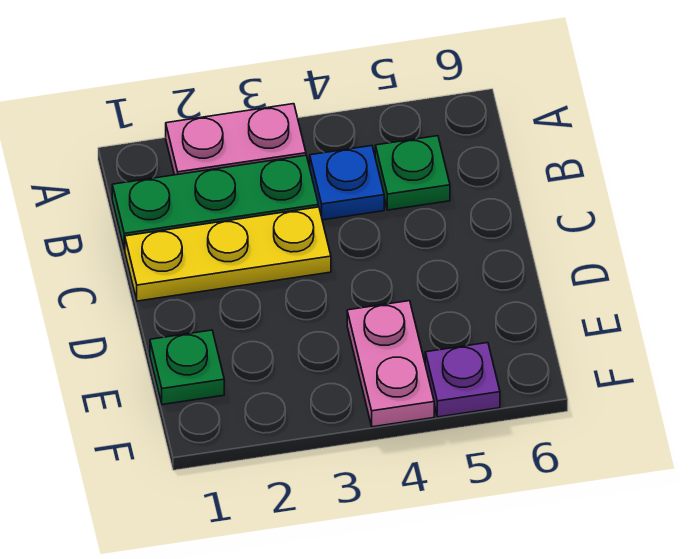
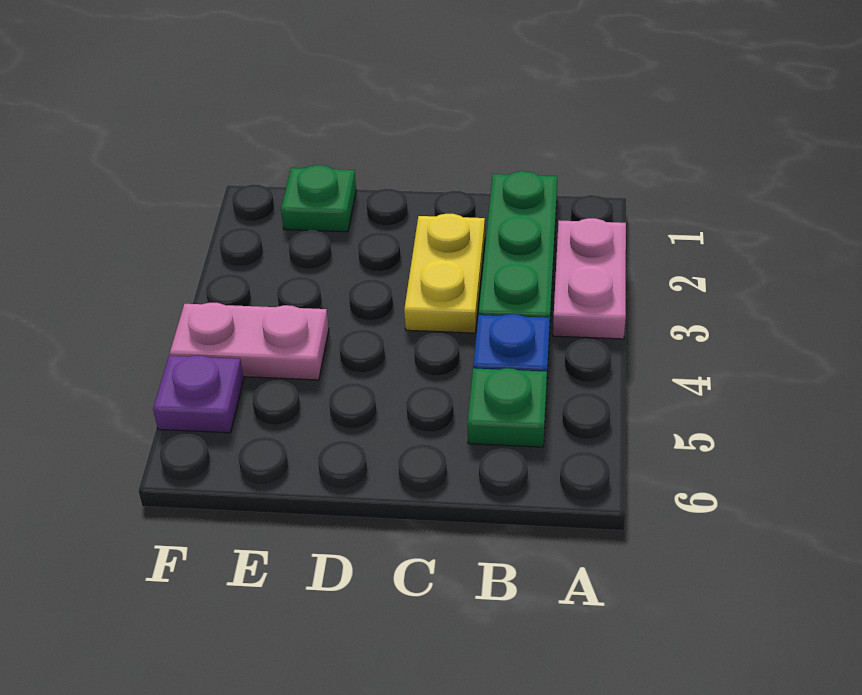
yellow plate C1:C3 level 1 -> yellow plate C2:C3 level 1

